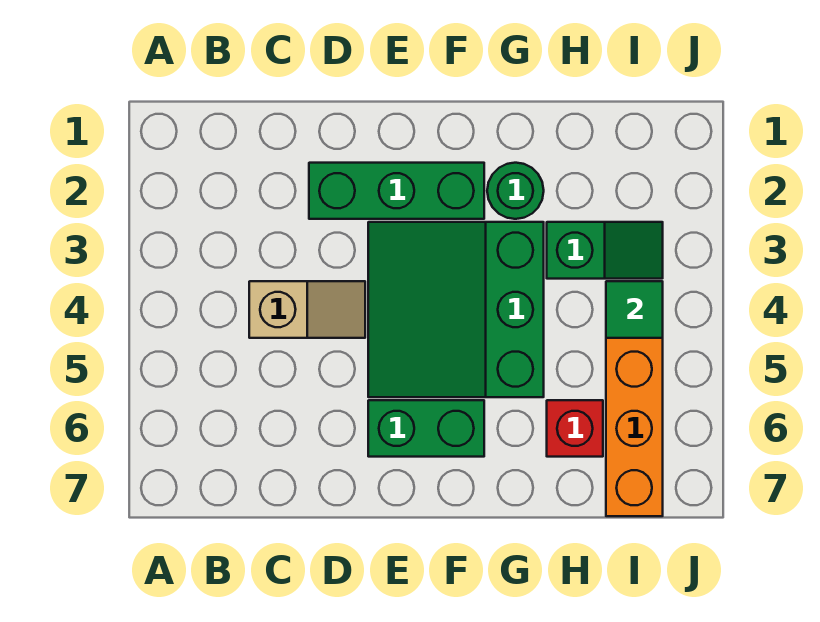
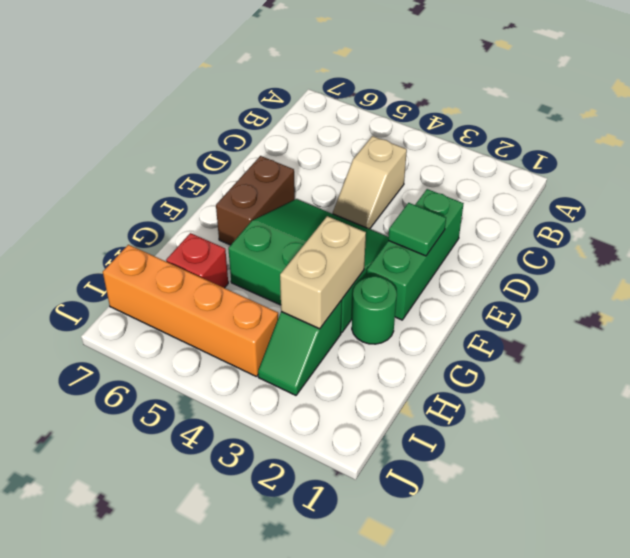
green brick E6:F6 level 1 -> brown brick E6:F6 level 1
none -> tan brick G3:H3 level 2
green tile I4 level 2 -> green tile E2 level 2

